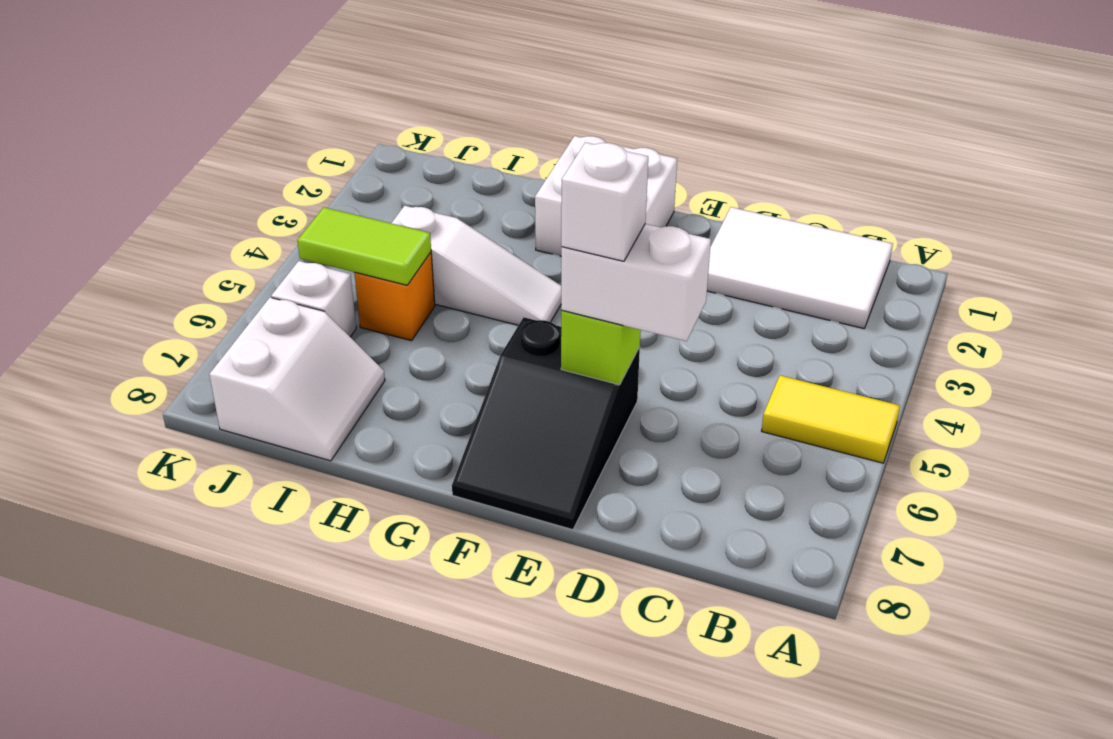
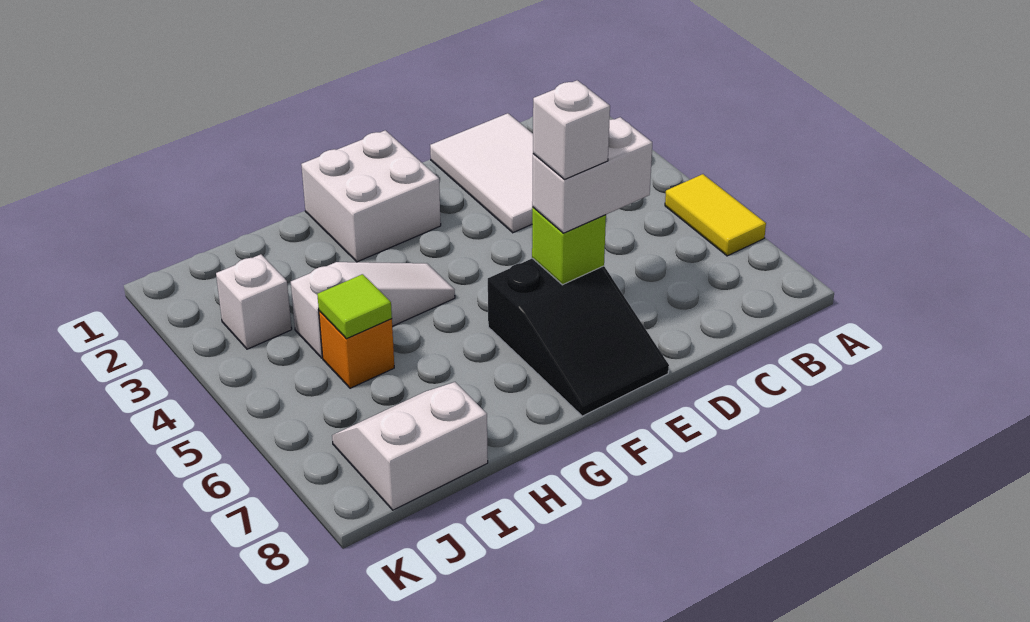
yellow tile A5:B5 level 1 -> yellow tile A5:A6 level 1
white tile B1:D2 level 1 -> white tile C1:D3 level 1
lime tile I5:J5 level 2 -> lime tile I5 level 2
white slope I7:J8 level 1 top J -> white slope I7:J8 level 1 top 8
white brick J6 level 1 -> white brick J3 level 1

